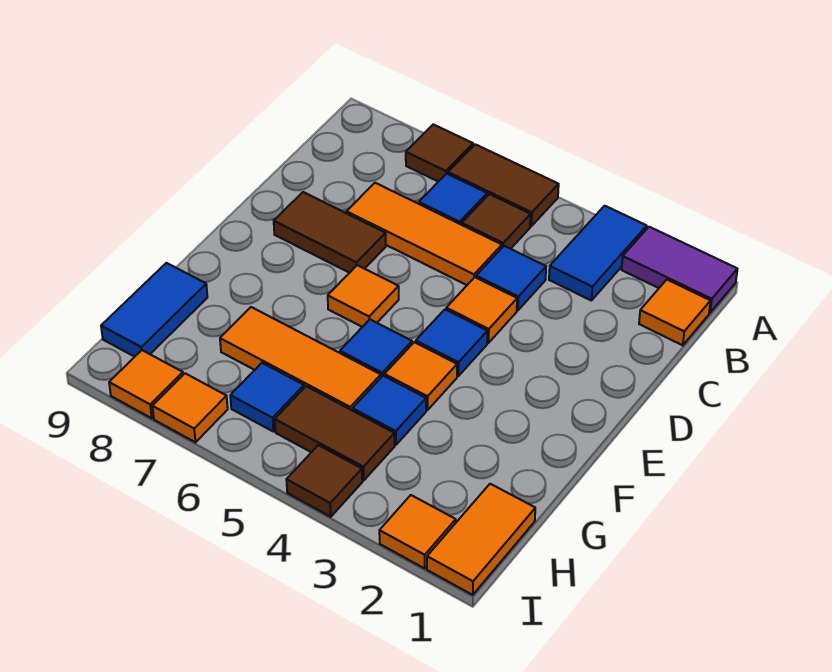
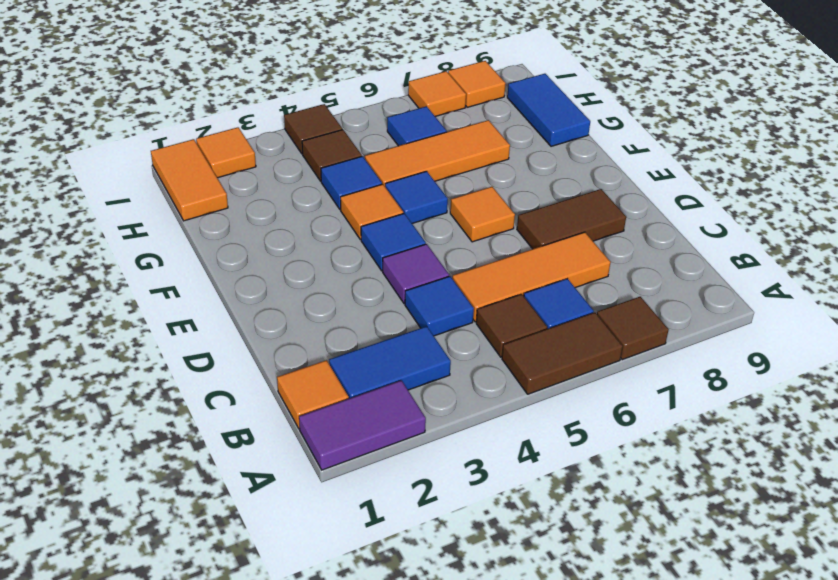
blue tile A3:B3 level 1 -> blue tile B2:B3 level 1
orange tile D4 level 1 -> purple tile D4 level 1
brown tile H4:H5 level 1 -> brown tile H4 level 1

